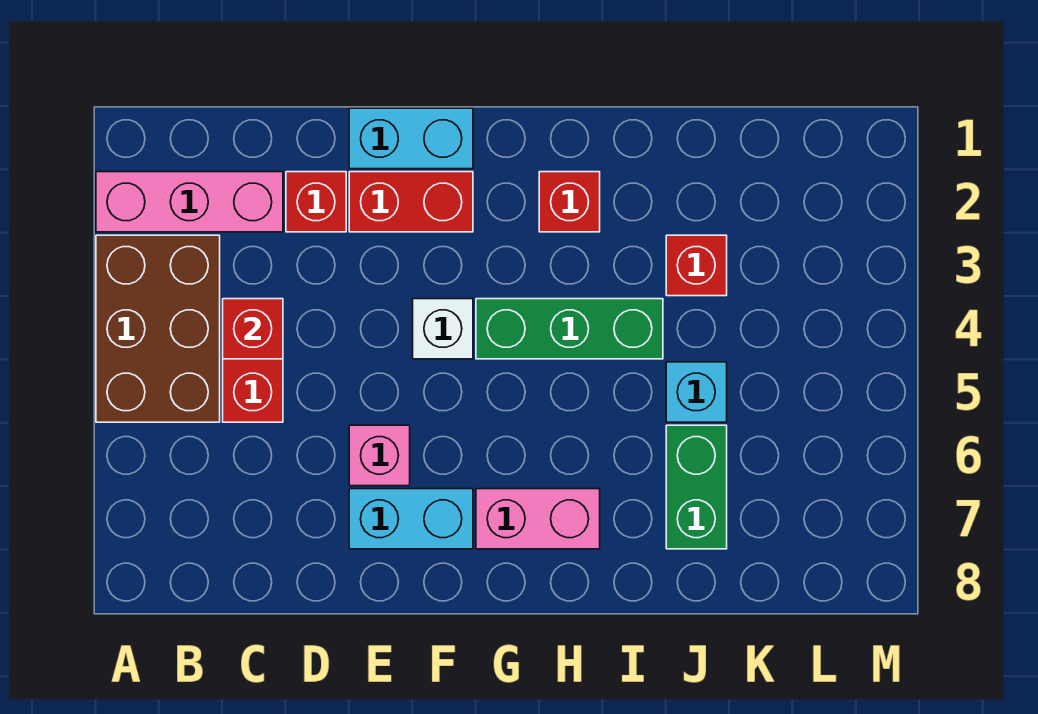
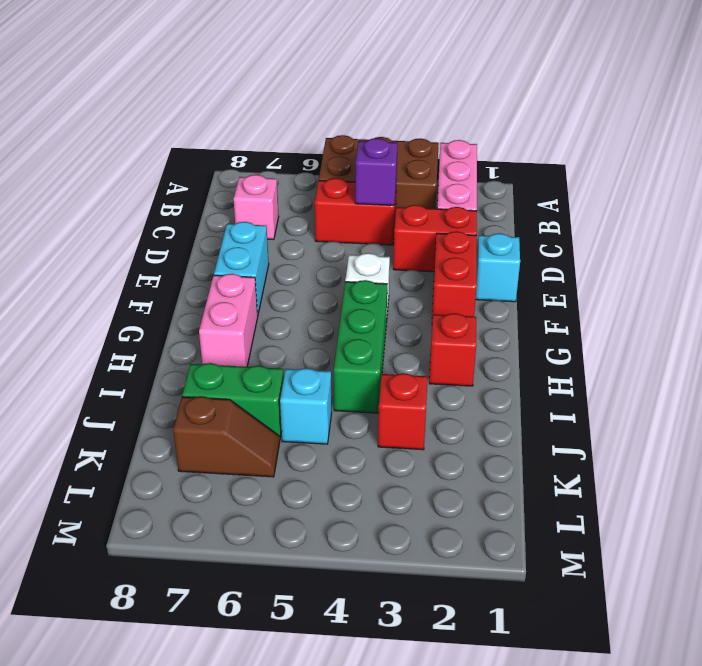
red brick C4 level 2 -> purple brick C4 level 2
red brick D2 level 1 -> red brick D2:D3 level 1
cyan brick E1:F1 level 1 -> cyan brick E1 level 1
pink brick E6 level 1 -> pink brick C7 level 1
none -> brown slope K6:K7 level 1 top 7

